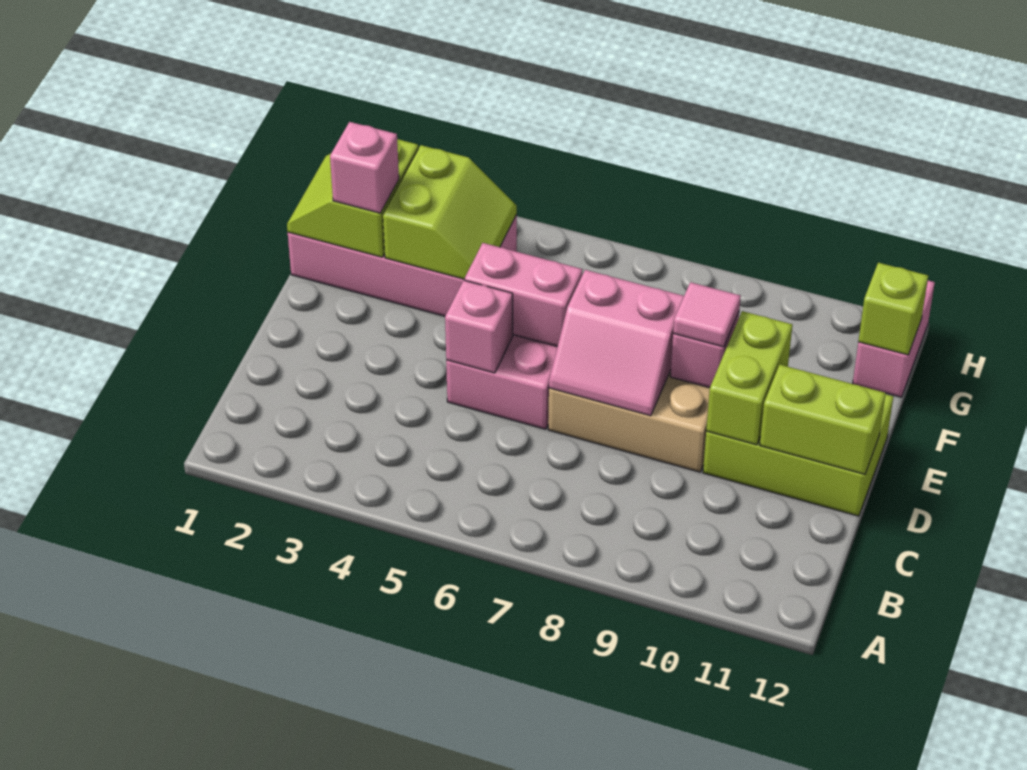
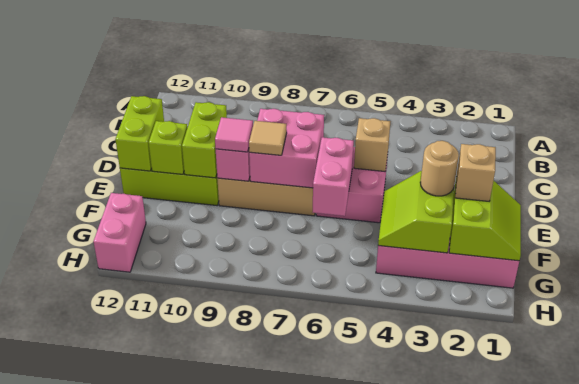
pink brick D5 level 2 -> tan brick D5 level 2
pink slope D7:E8 level 2 top E -> pink brick D7:E8 level 2
lime brick D11:D12 level 2 -> lime brick D12:E12 level 2
pink brick E5:E6 level 2 -> pink brick E6:F6 level 2
none -> tan tile E8 level 3
pink brick F2 level 3 -> tan brick F2 level 3
none -> tan round brick F3 level 3
lime brick G12 level 2 -> lime brick E11 level 2

